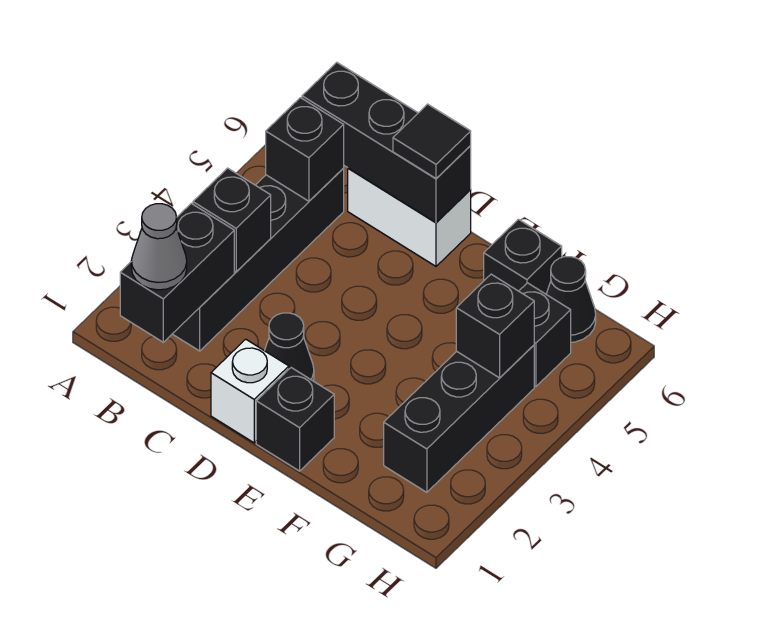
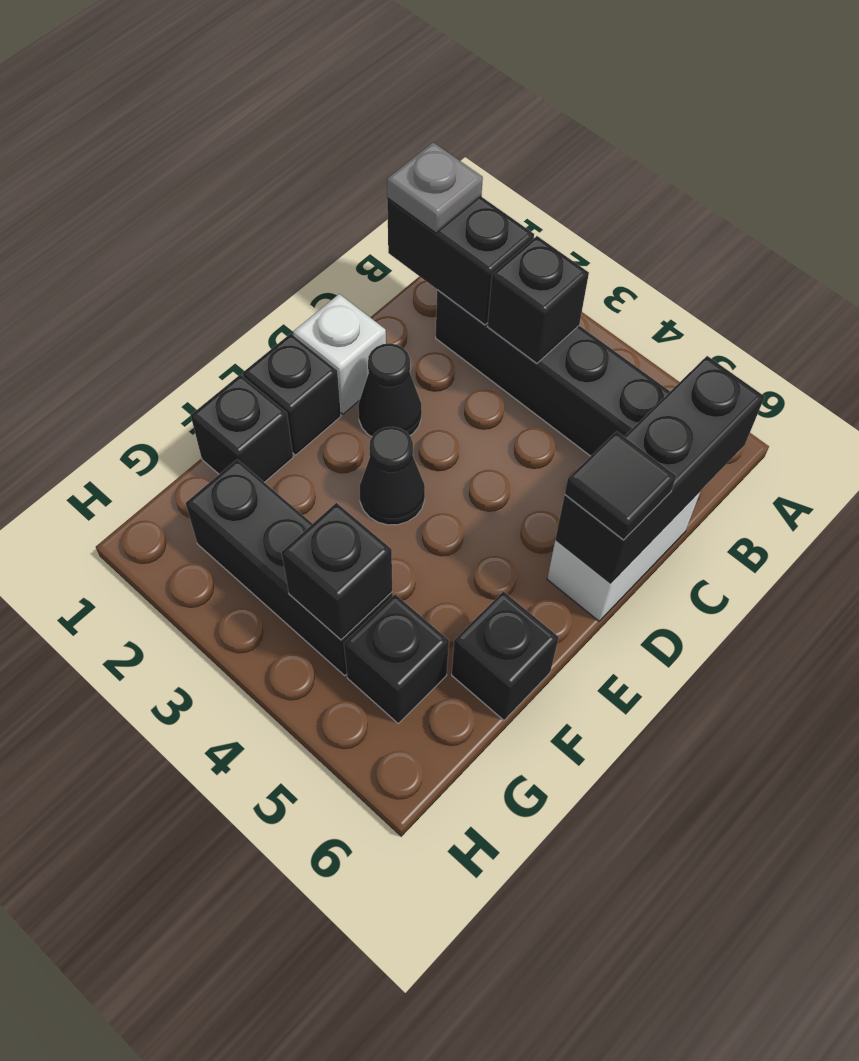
grey cone B1 level 3 -> grey plate B1 level 3
black brick B5 level 2 -> black brick F1 level 1
black cone G6 level 1 -> black cone E3 level 1

